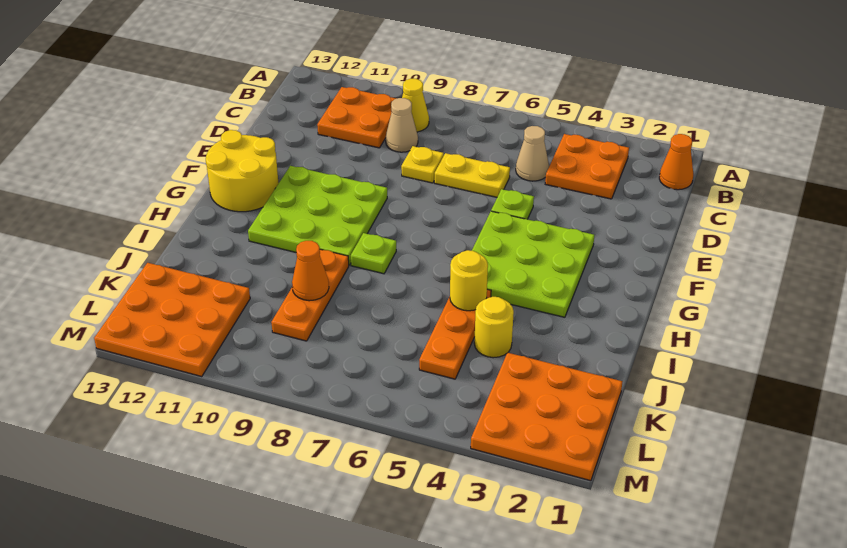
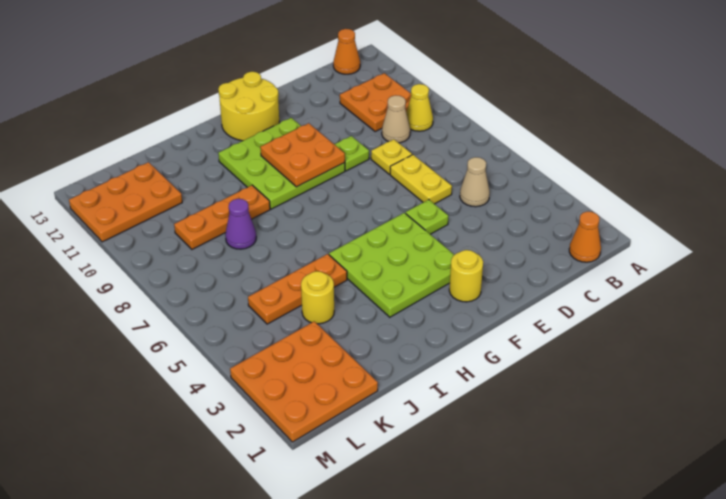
orange plate B3:C4 level 1 -> orange plate F9:G10 level 2
lime plate H8 level 1 -> lime plate E9 level 1
yellow round brick I5 level 2 -> yellow round brick F2 level 1
none -> purple cone J8 level 1
orange cone J9 level 2 -> orange cone B13 level 1
orange plate K11:M13 level 1 -> orange plate K11:M12 level 1

